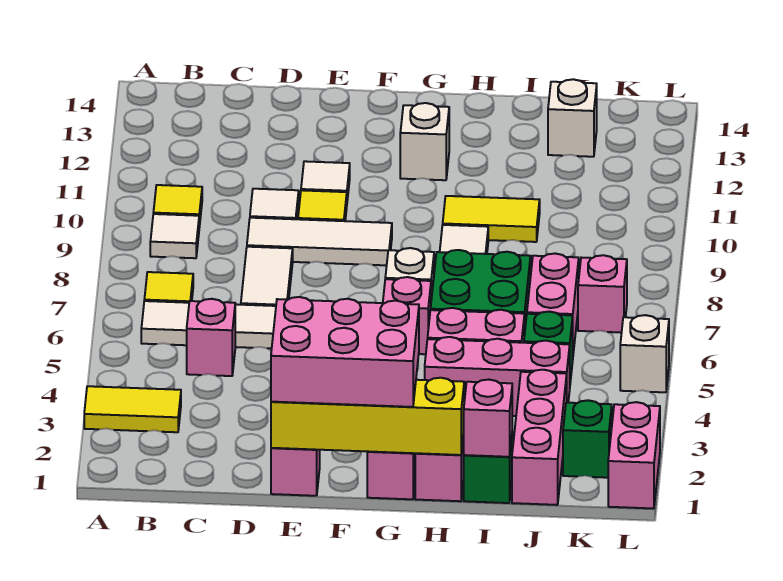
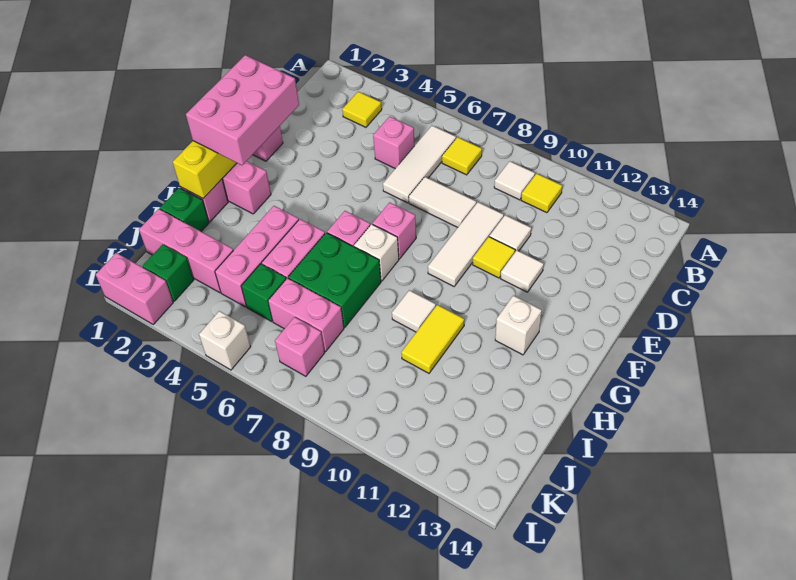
yellow tile A3:B3 level 1 -> yellow tile B3 level 1
pink brick I1 level 2 -> pink brick F7 level 1
white brick J13 level 1 -> none

